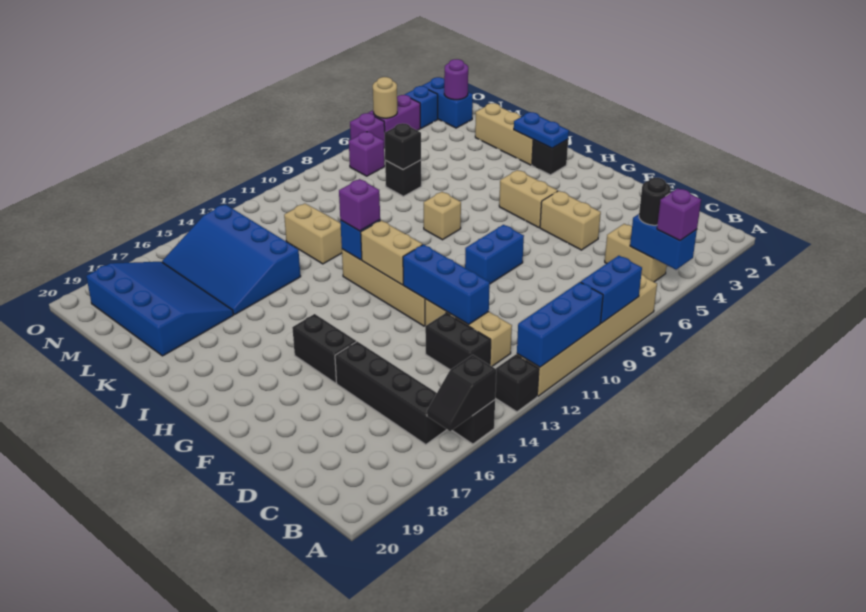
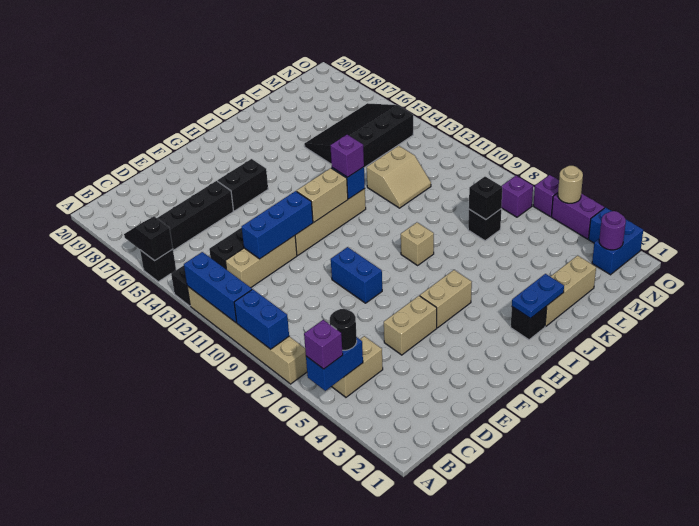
blue slope K14:N16 level 1 top 14 -> black slope K14:N16 level 1 top 14
blue slope K17:N19 level 1 top 19 -> none

